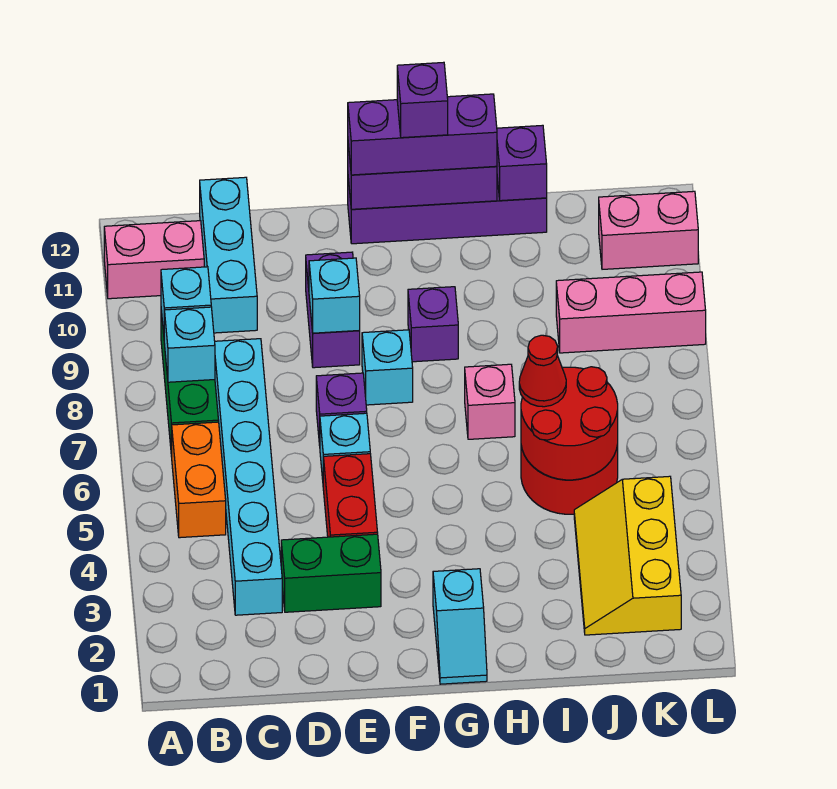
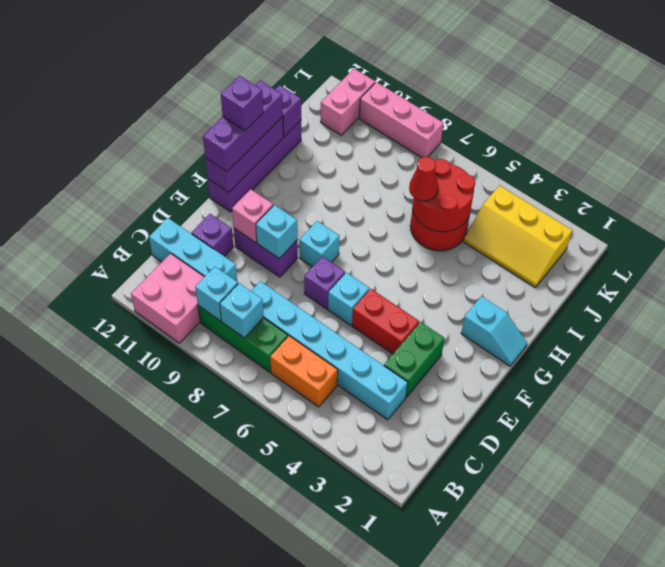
pink brick A11:B11 level 1 -> pink brick A10:B11 level 1
purple brick G9 level 1 -> purple brick D11 level 1
pink brick H7 level 1 -> pink brick E10 level 2
pink brick J9:L9 level 1 -> pink brick L8:L10 level 1

